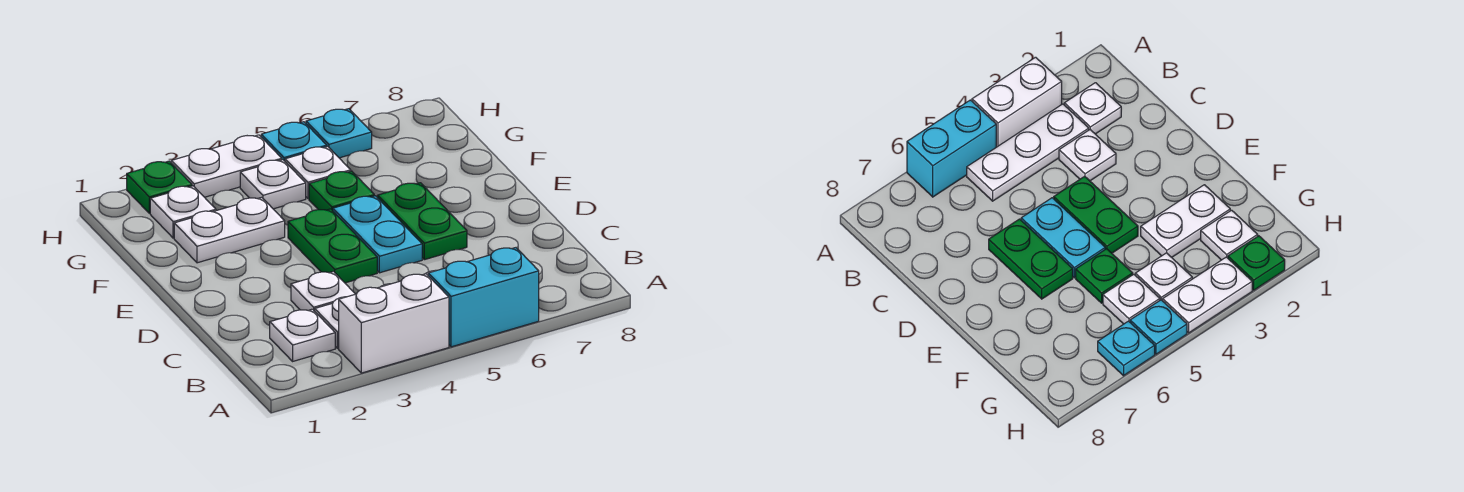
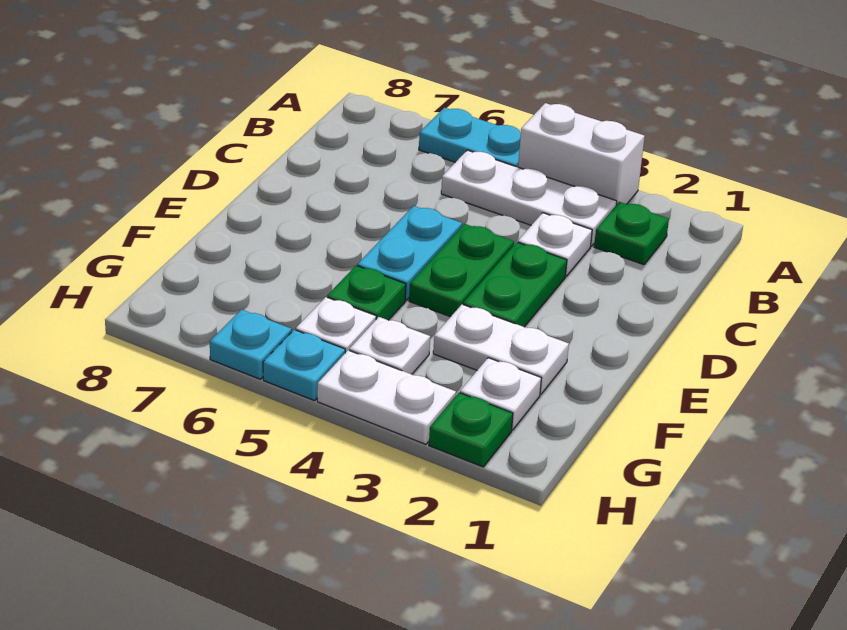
cyan brick A5:A6 level 1 -> cyan plate A5:A6 level 1
white plate B2 level 1 -> green plate B2 level 1
green plate D6:E6 level 1 -> green plate D3:E3 level 1

